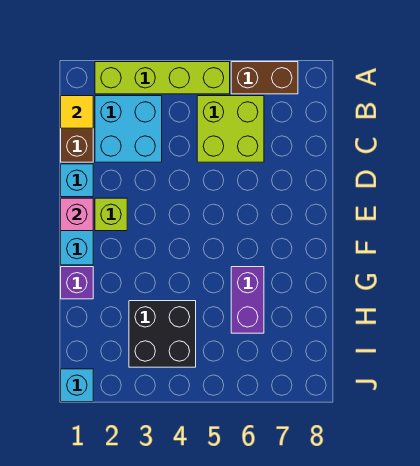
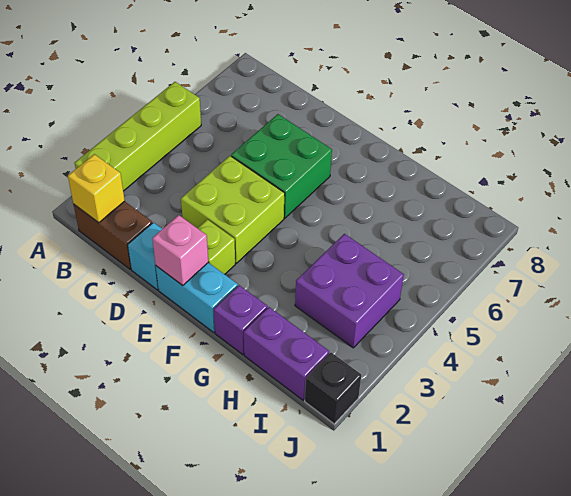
brown brick A6:A7 level 1 -> none
yellow tile B1 level 2 -> yellow brick B1 level 2
cyan brick B2:C3 level 1 -> none
lime brick B5:C6 level 1 -> lime brick D3:E4 level 1
none -> green brick D5:E6 level 1
purple brick G6:H6 level 1 -> purple brick H1:I1 level 1
black brick H3:I4 level 1 -> purple brick H3:I4 level 1
cyan brick J1 level 1 -> black brick J1 level 1

